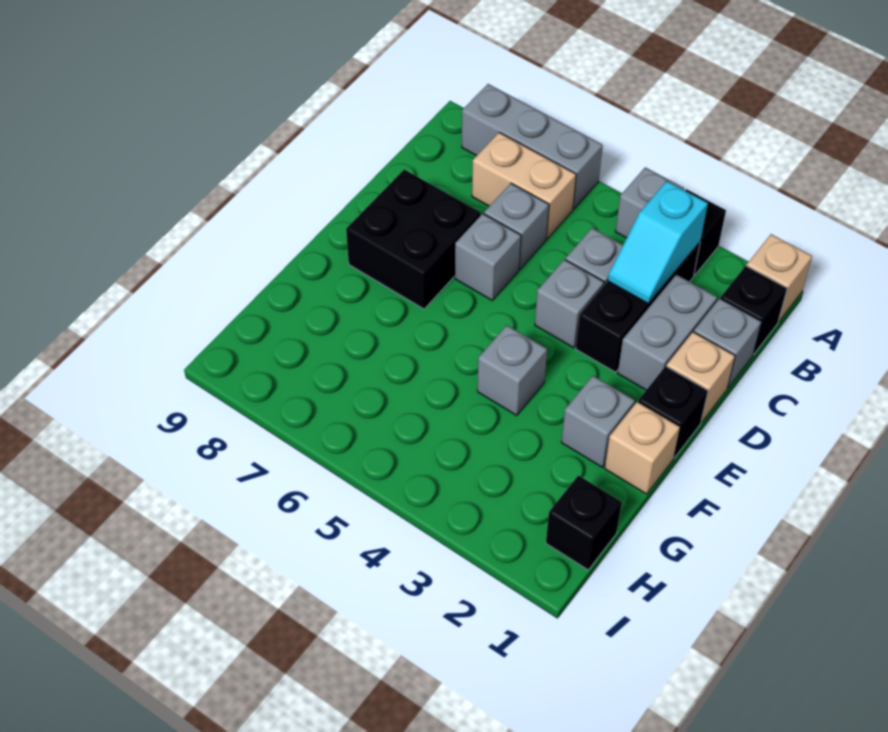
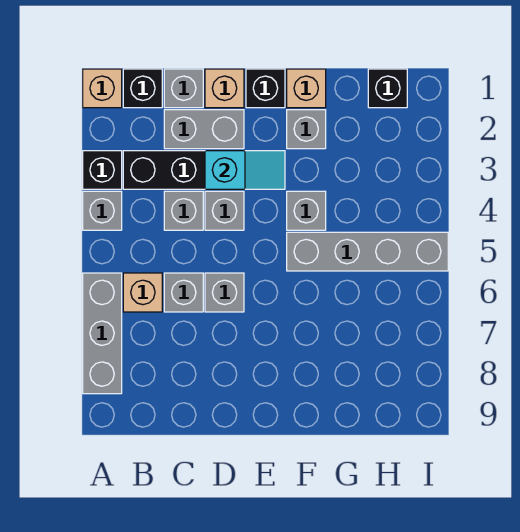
cyan slope B3:C3 level 2 top B -> cyan slope D3:E3 level 2 top D
tan brick B6:B7 level 1 -> tan brick B6 level 1
black brick D7:E8 level 1 -> none
none -> grey brick F5:I5 level 1

